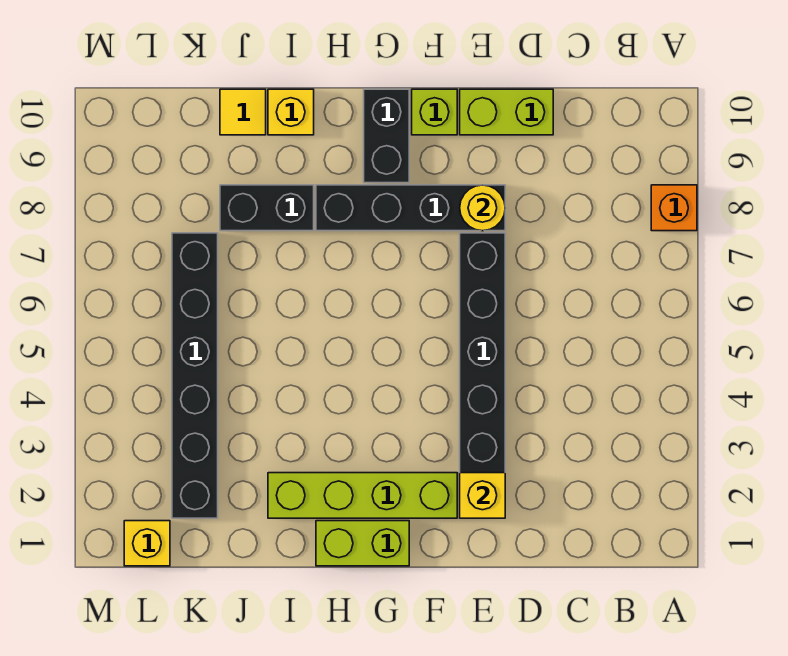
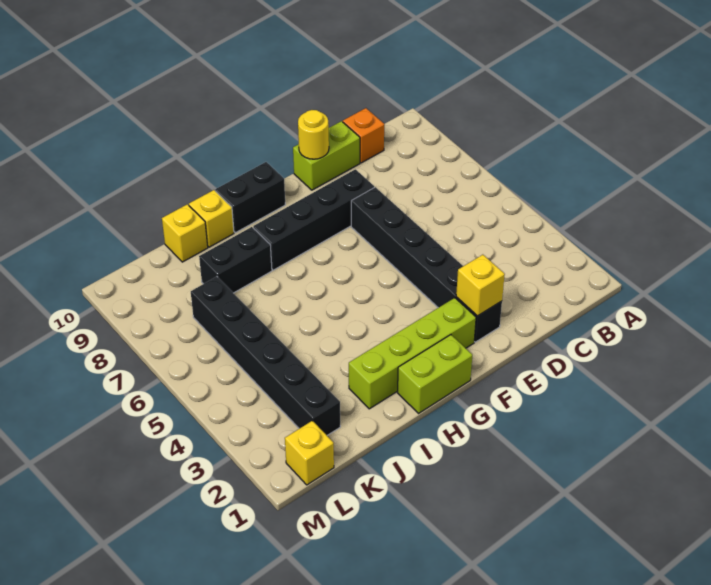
orange brick A8 level 1 -> orange brick C10 level 1
yellow round brick E8 level 2 -> yellow round brick E10 level 2
lime brick F10 level 1 -> none
black brick G9:G10 level 1 -> black brick G10:H10 level 1
yellow tile J10 level 1 -> yellow brick J10 level 1

